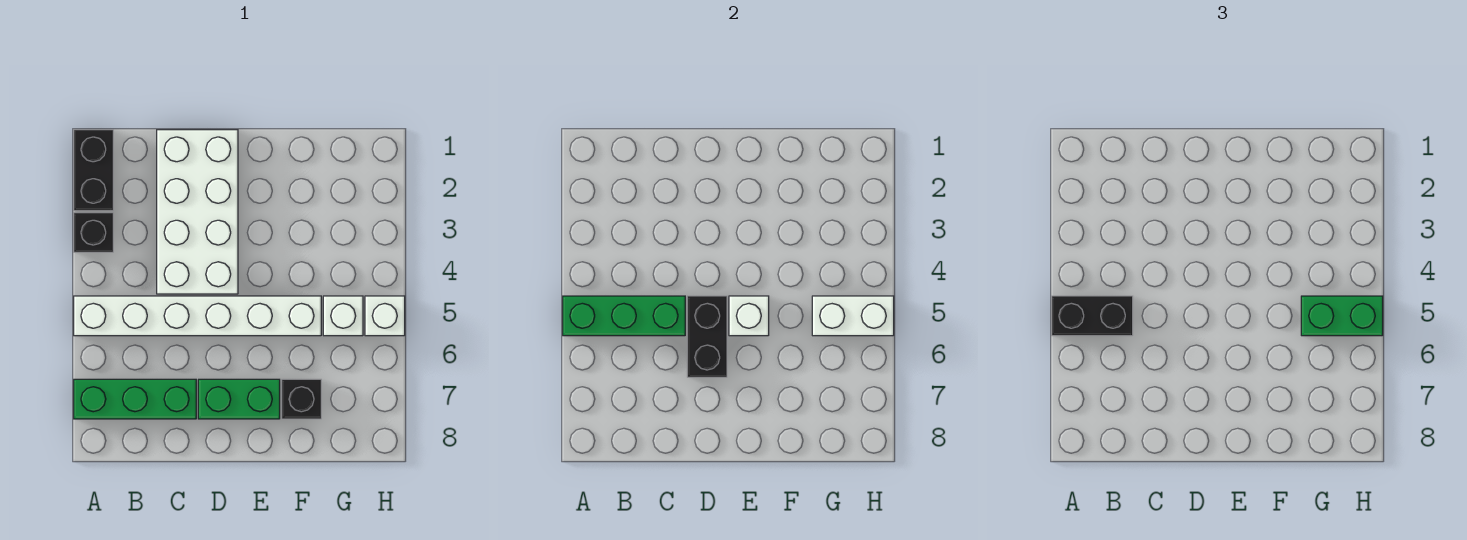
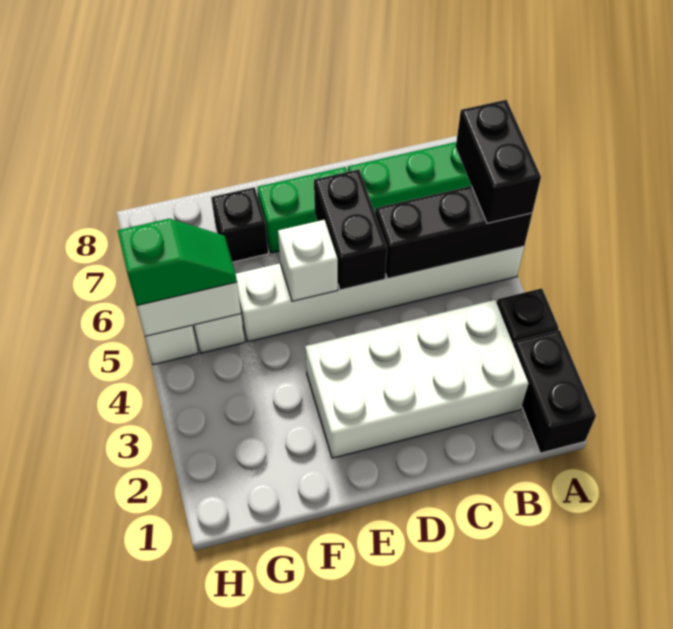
green brick A5:C5 level 2 -> black brick A5:C5 level 2
black brick A5:B5 level 3 -> black brick A5:A6 level 3
white brick C1:D4 level 1 -> white brick B2:E3 level 1
green brick G5:H5 level 3 -> green slope G5:H5 level 3 top H

